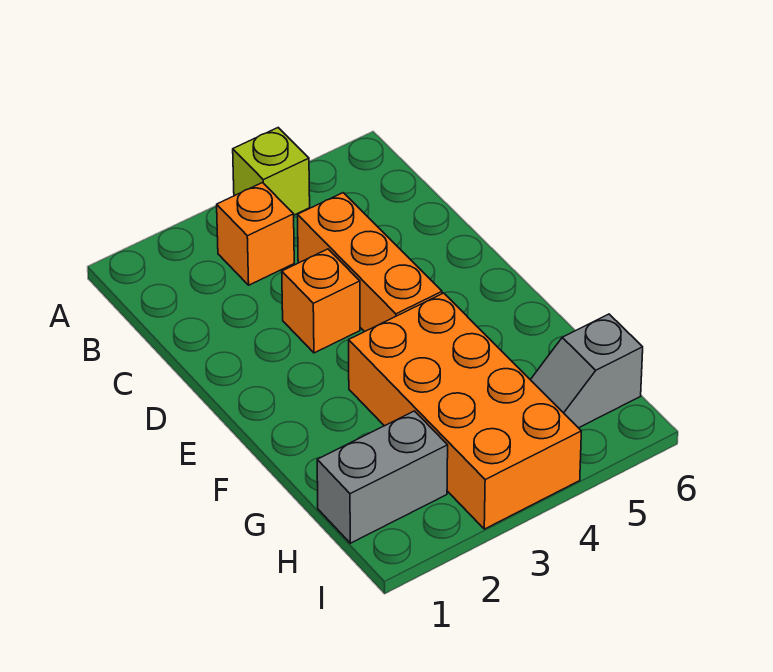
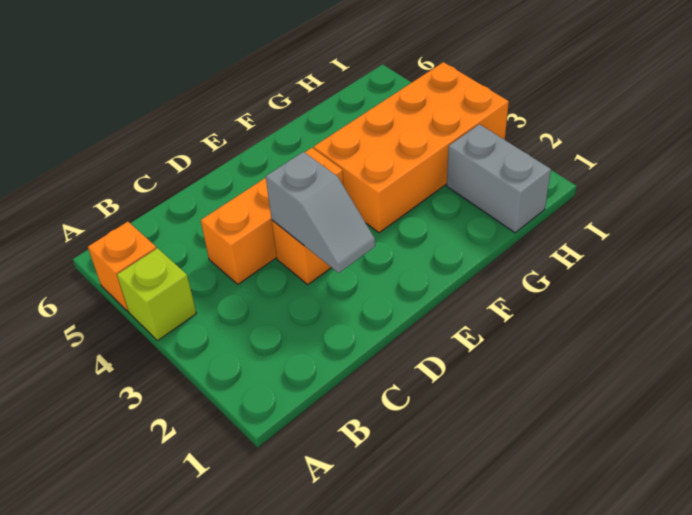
orange brick B3 level 1 -> orange brick A5 level 1
grey slope H5:H6 level 1 top 6 -> grey slope D2:D3 level 2 top 3

